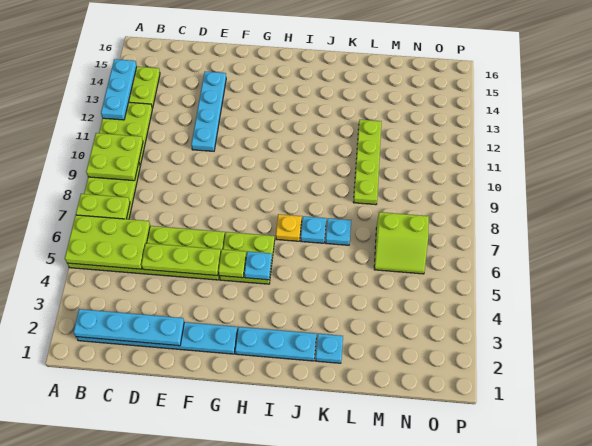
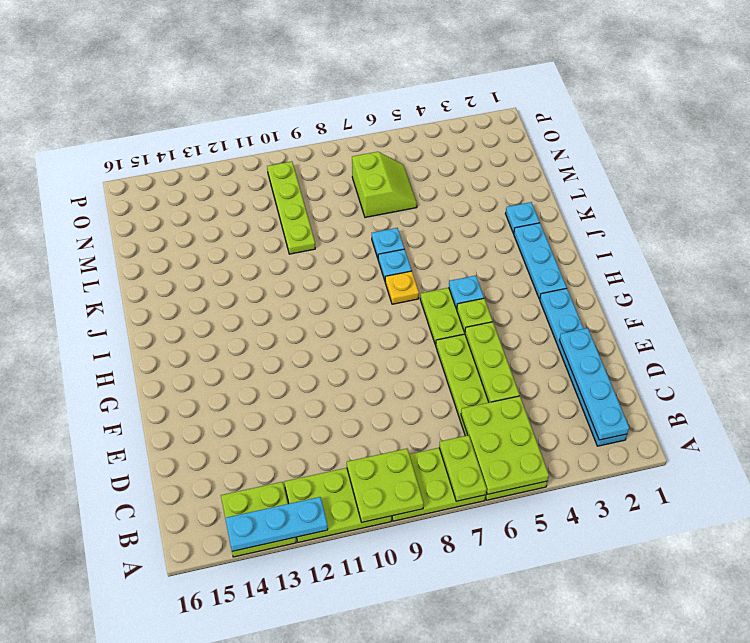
cyan plate E11:E14 level 1 -> none
lime plate L9:L12 level 1 -> lime plate L10:O10 level 1

